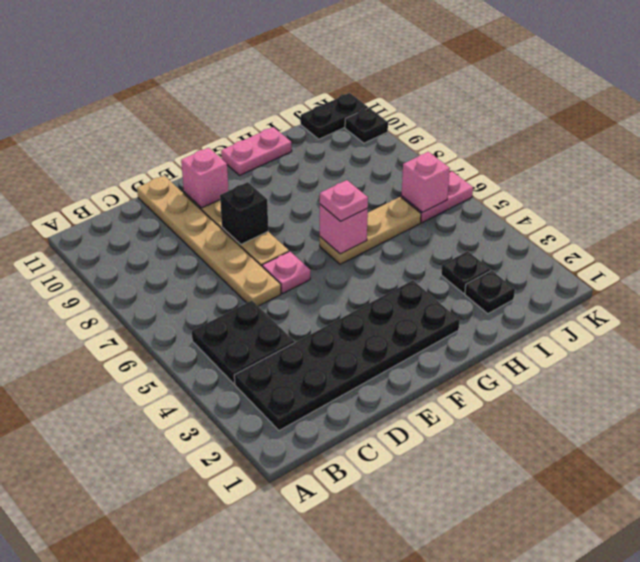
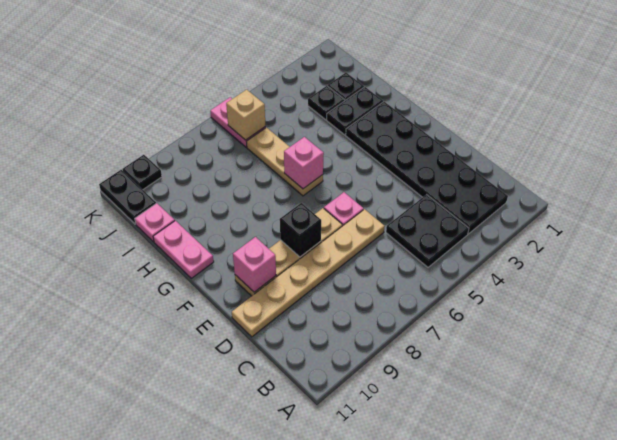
pink plate G6 level 3 -> pink plate I11 level 1
none -> black plate H2:H3 level 1
pink brick J6 level 2 -> tan brick J6 level 2

